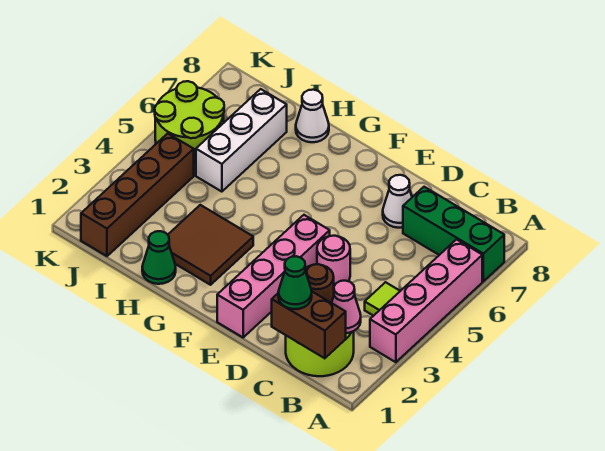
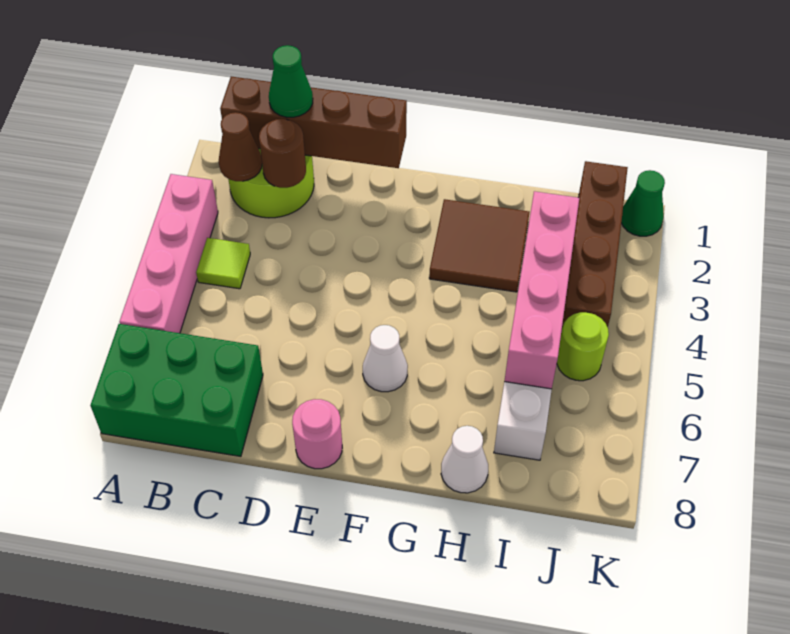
green brick A7:C7 level 1 -> green brick A7:C8 level 1
brown brick B1:C1 level 2 -> brown brick B1:E1 level 2
pink cone B2 level 2 -> brown cone B2 level 2
pink round brick D4 level 1 -> pink round brick E8 level 1
white cone D7 level 1 -> white cone F6 level 1
pink brick E1:E4 level 1 -> pink brick I3:I6 level 2
green cone H1 level 1 -> green cone K1 level 1
lime round brick J5:K6 level 1 -> lime round brick J5 level 1

